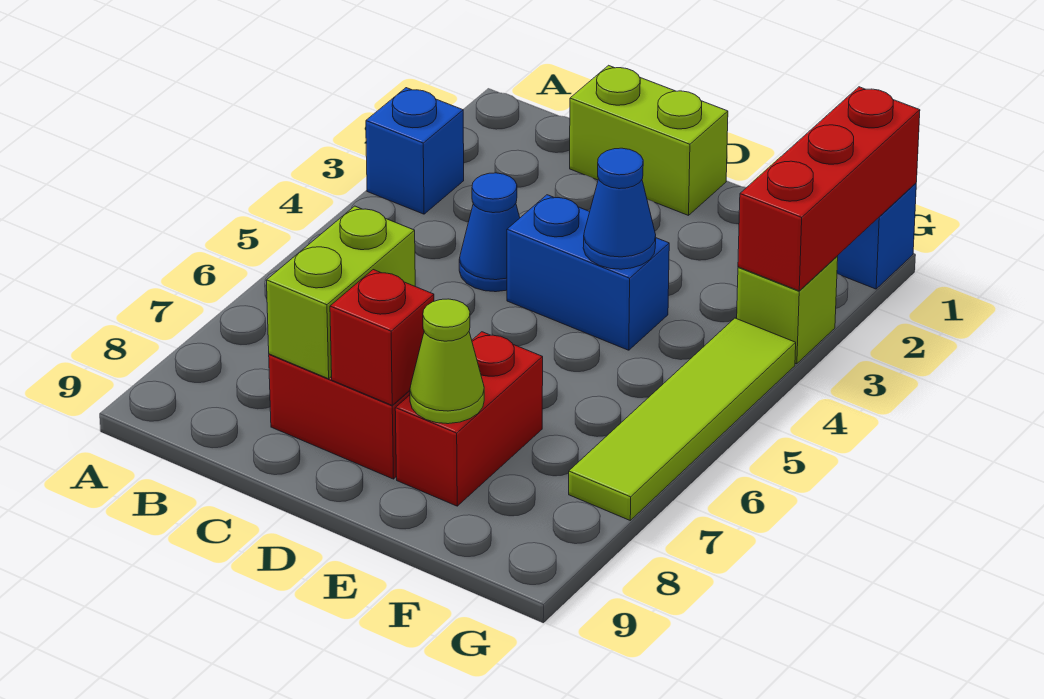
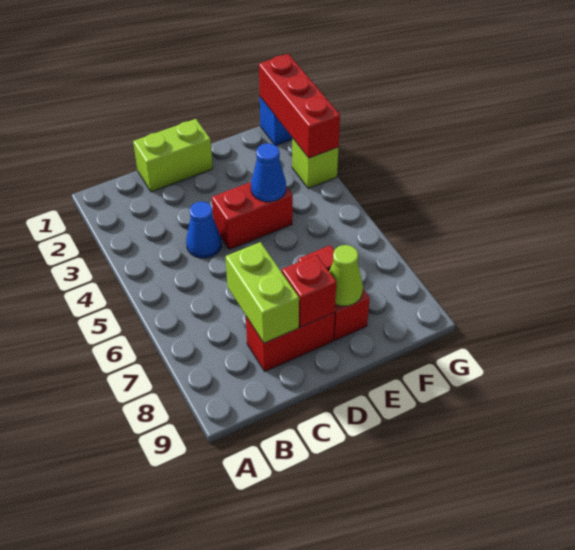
blue brick A3 level 1 -> none
blue brick D4:E4 level 1 -> red brick D4:E4 level 1
lime tile G4:G7 level 1 -> none

